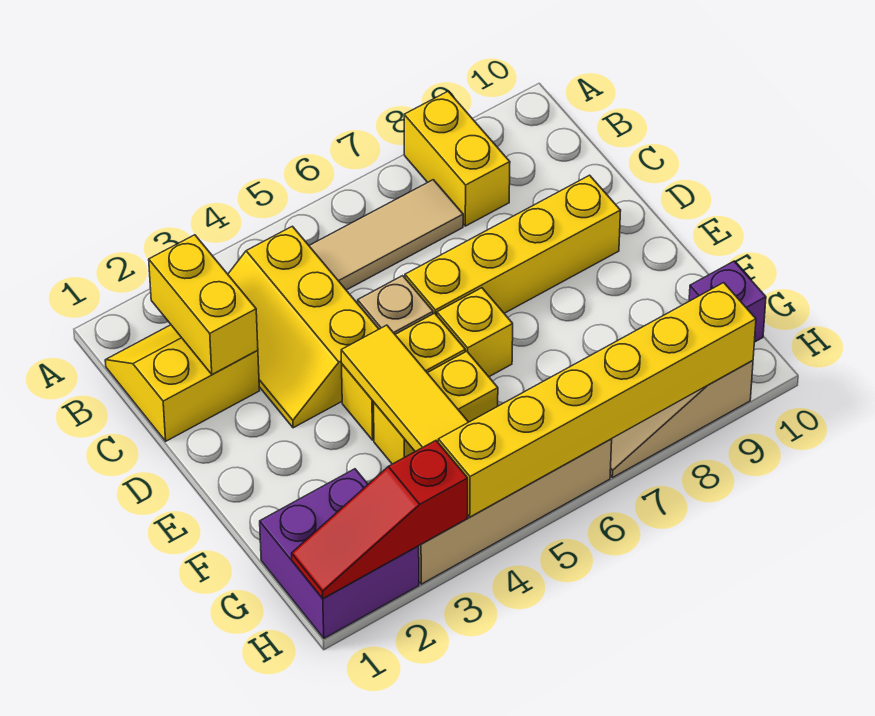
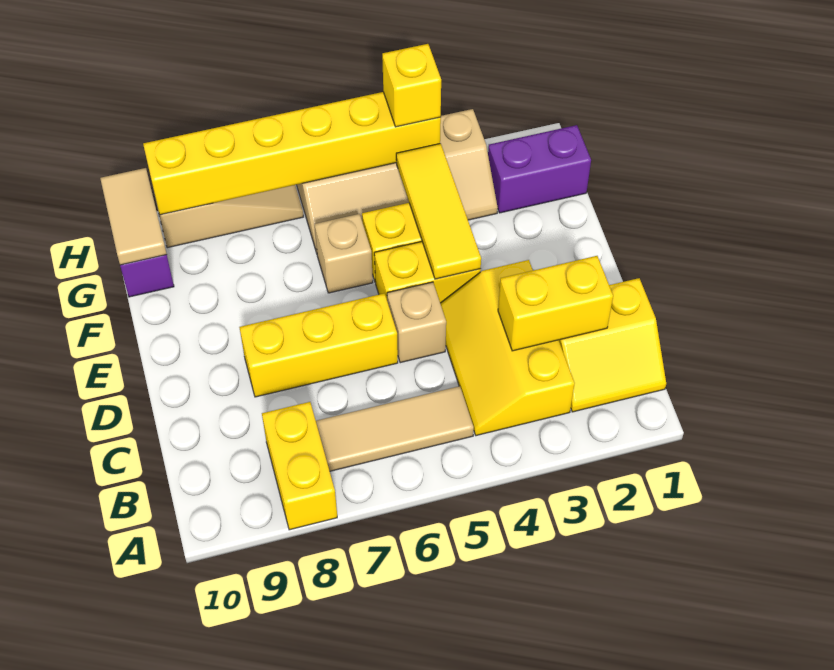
yellow brick B2:C2 level 2 -> yellow brick C2:C3 level 2
yellow slope B3:D4 level 1 top 4 -> yellow slope B3:D4 level 1 top 3
yellow brick D6:D9 level 1 -> yellow brick D6:D8 level 1
yellow brick E6 level 1 -> yellow brick H4 level 3
none -> tan brick F6 level 1
purple brick G1:H2 level 1 -> purple brick G1:G2 level 1
none -> tan tile G10:H10 level 2
red slope H1:H3 level 2 top 3 -> none

